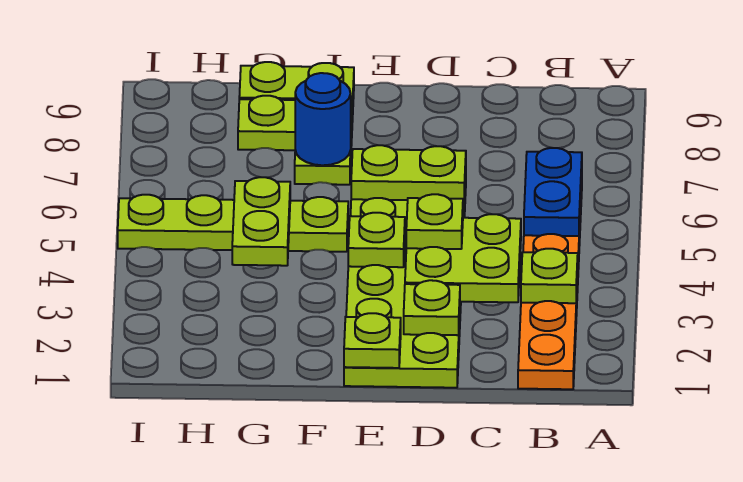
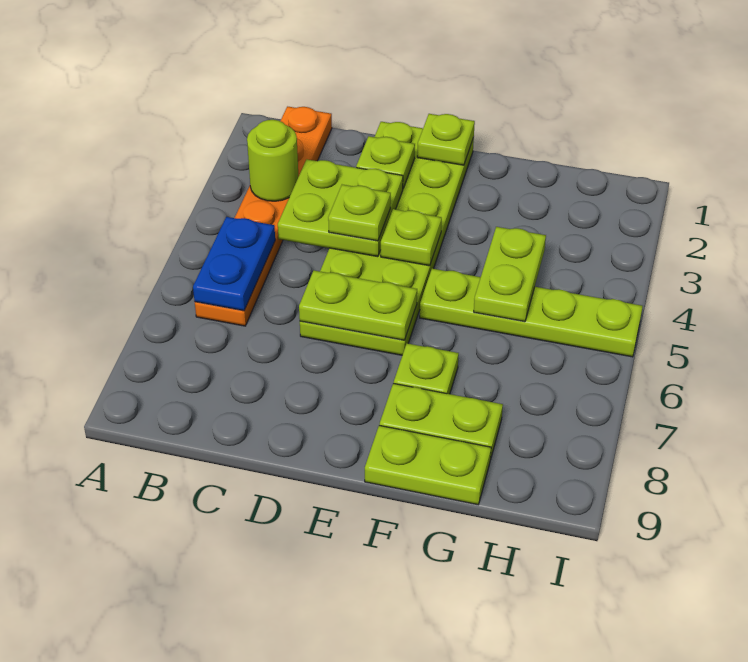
lime plate B3 level 2 -> lime round brick B3 level 2
blue round brick F7 level 2 -> none

